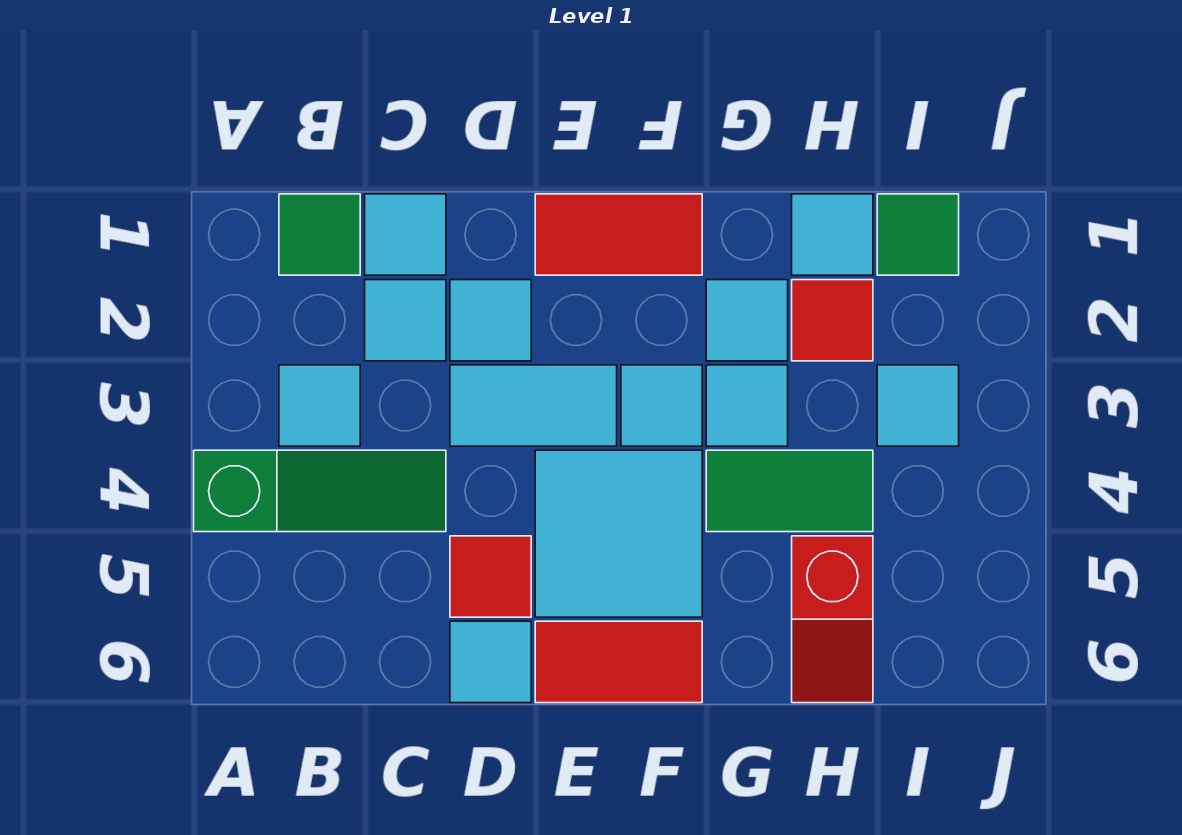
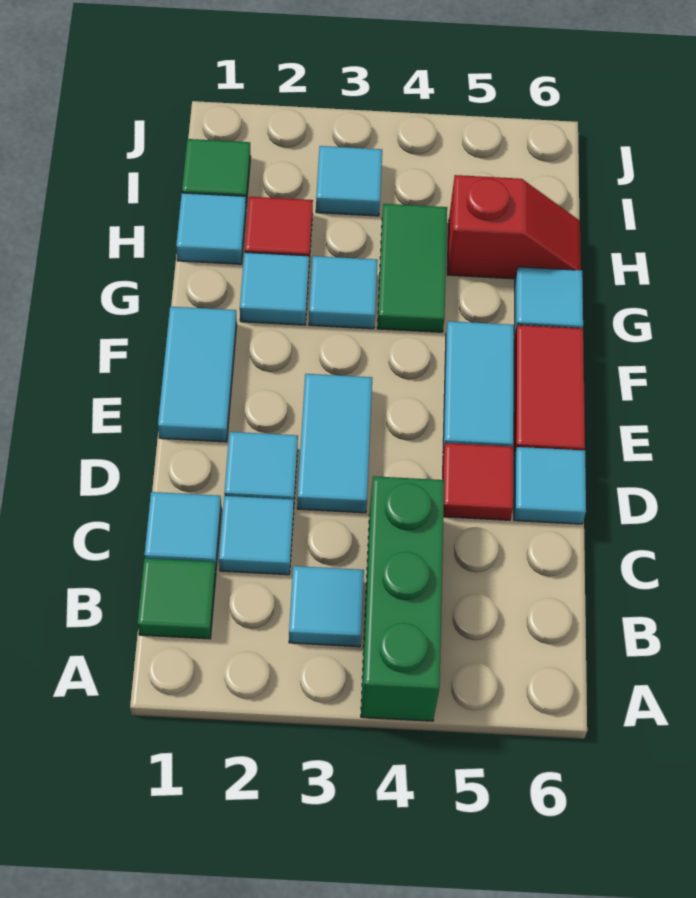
green slope A4:C4 level 1 top A -> green brick A4:C4 level 1
red tile E1:F1 level 1 -> cyan tile E1:F1 level 1
cyan tile E4:F5 level 1 -> cyan tile E5:F5 level 1
cyan tile F3 level 1 -> cyan tile G6 level 1

